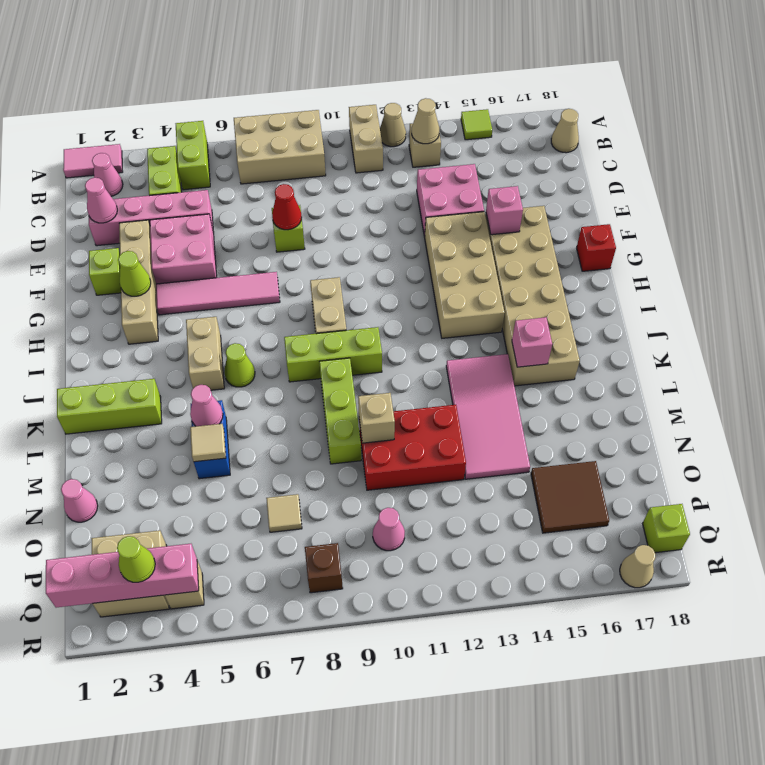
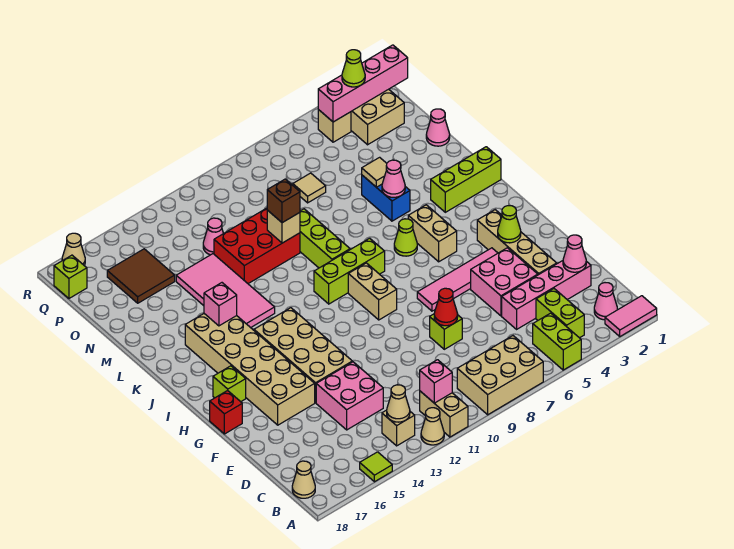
lime brick F2 level 1 -> lime brick H17 level 1
pink brick F15 level 2 -> pink brick B11 level 2
pink cone P10 level 1 -> pink cone O12 level 1
brown brick Q8 level 1 -> brown brick M10 level 3

